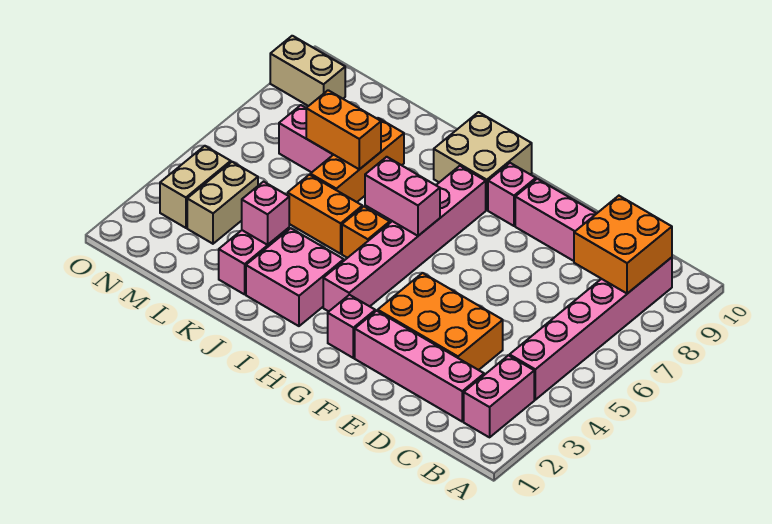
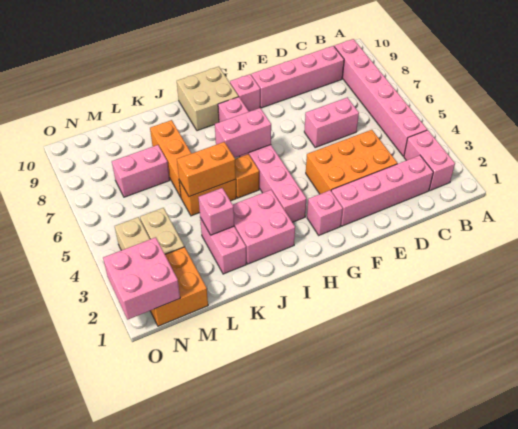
orange brick B8:C9 level 2 -> orange brick M1:N2 level 1
none -> pink brick D6:E6 level 1
orange brick K7:L7 level 2 -> orange brick J5:K5 level 2
none -> pink brick N1:O2 level 2
tan brick N9:O9 level 1 -> none

